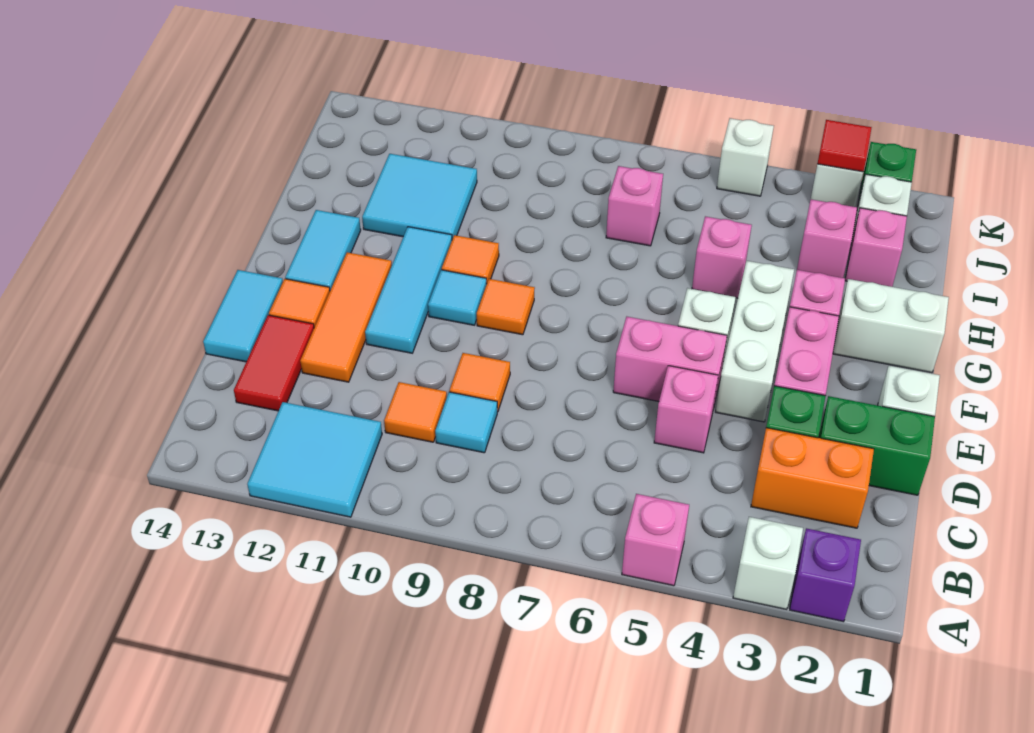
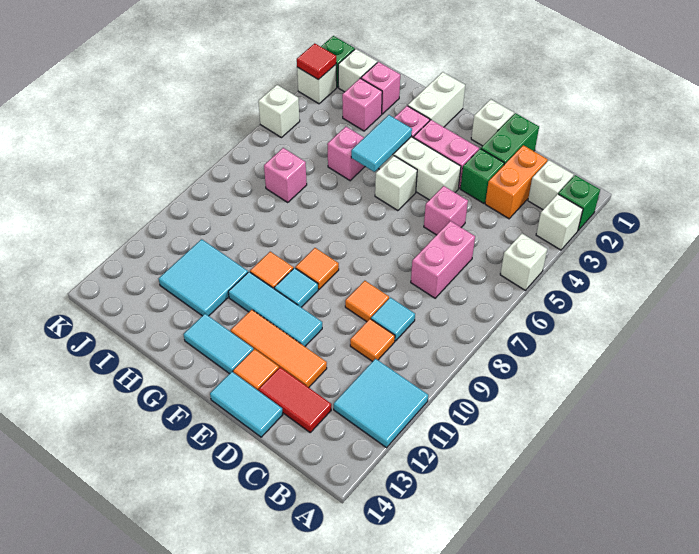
purple brick A2 level 1 -> green brick A2 level 1
pink brick A5 level 1 -> white brick A5 level 1
none -> white brick B2 level 1
pink brick E5:E6 level 1 -> pink brick C6:C7 level 1
none -> cyan tile G4:G5 level 2

